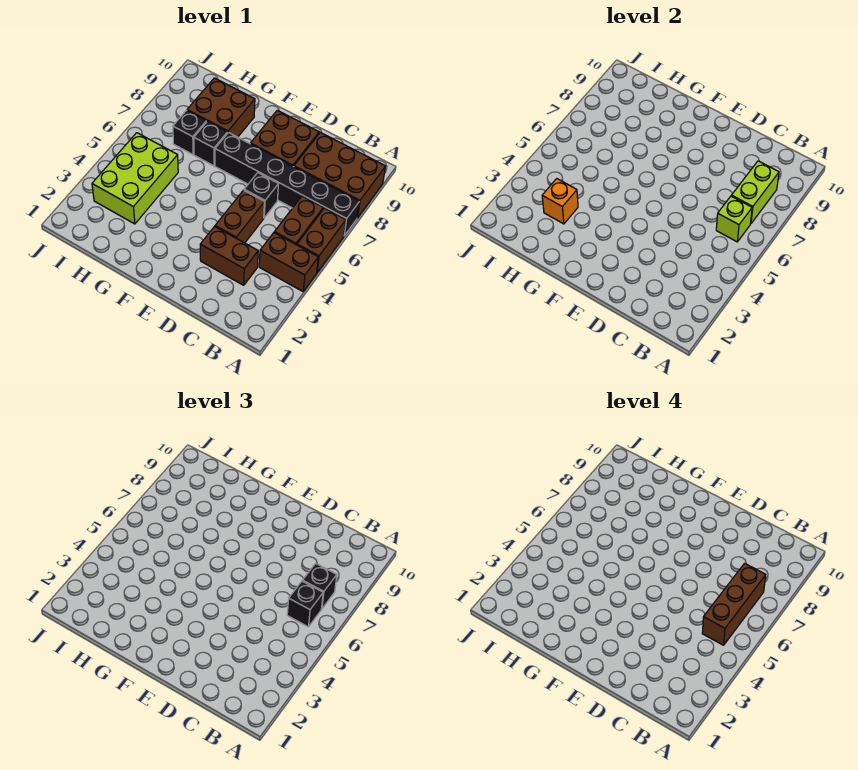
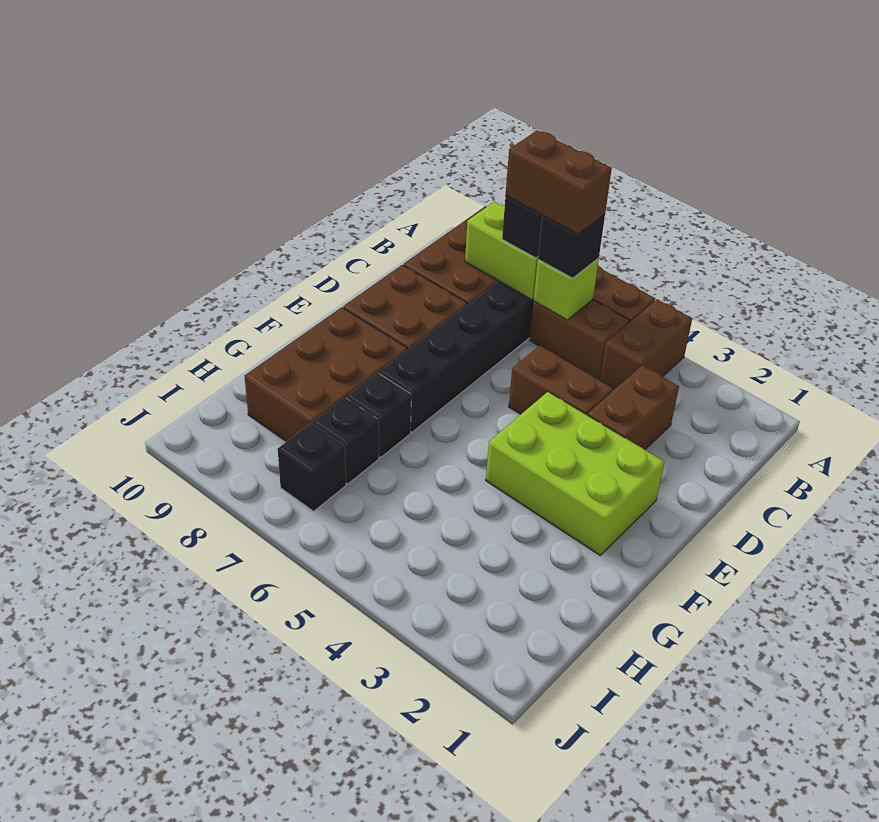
brown brick B5:B7 level 4 -> brown brick B6:B7 level 4
black brick D6 level 1 -> black brick I7 level 1
brown brick G8:H9 level 1 -> brown brick F8:H9 level 1
lime brick H3:I5 level 1 -> lime brick E2:F4 level 1
orange brick H3 level 2 -> none

